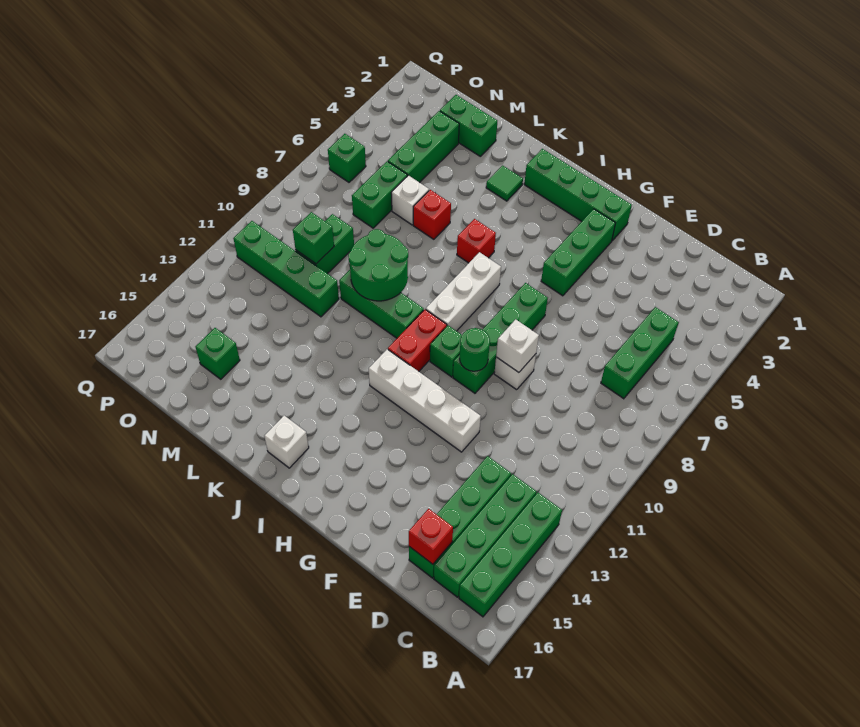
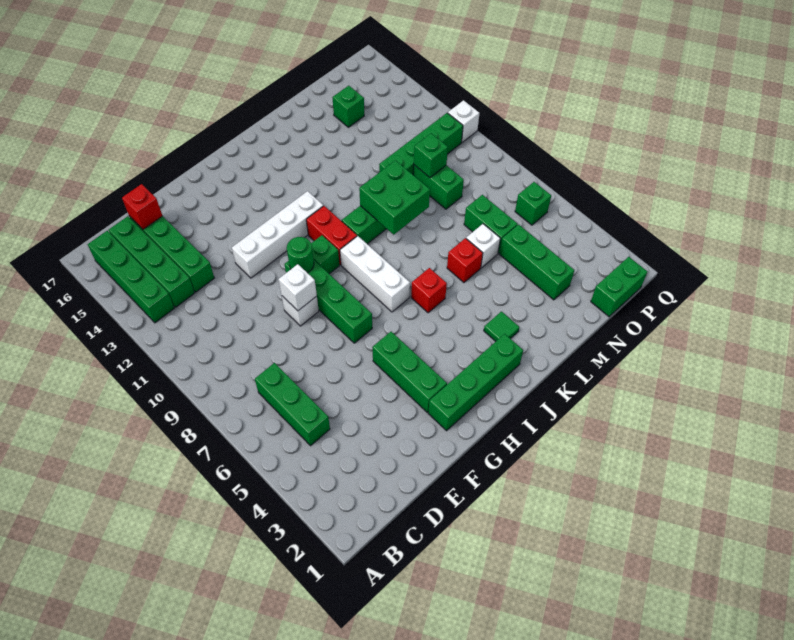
white brick J16 level 1 -> white brick Q11 level 1
green round brick K9:L10 level 2 -> green brick K9:L10 level 2
green brick M2:N2 level 1 -> green brick O1:P1 level 1

